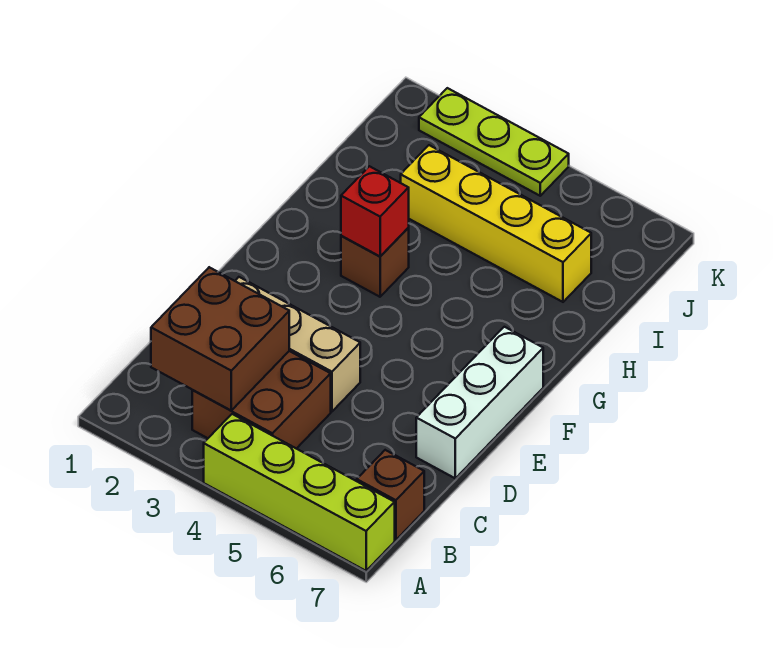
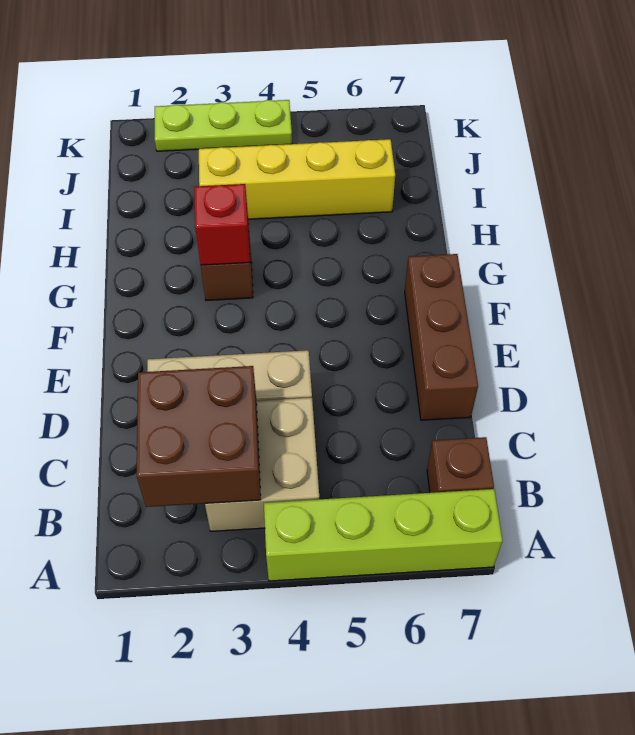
brown brick B3:C4 level 1 -> tan brick B3:C4 level 1
white brick D7:F7 level 1 -> brown brick D7:F7 level 1

